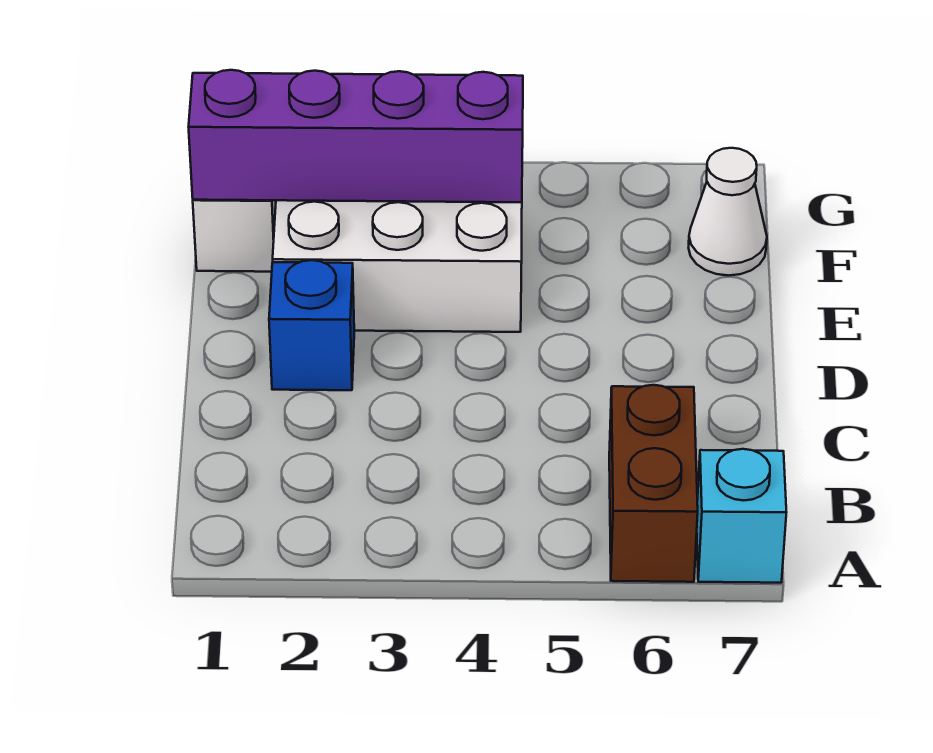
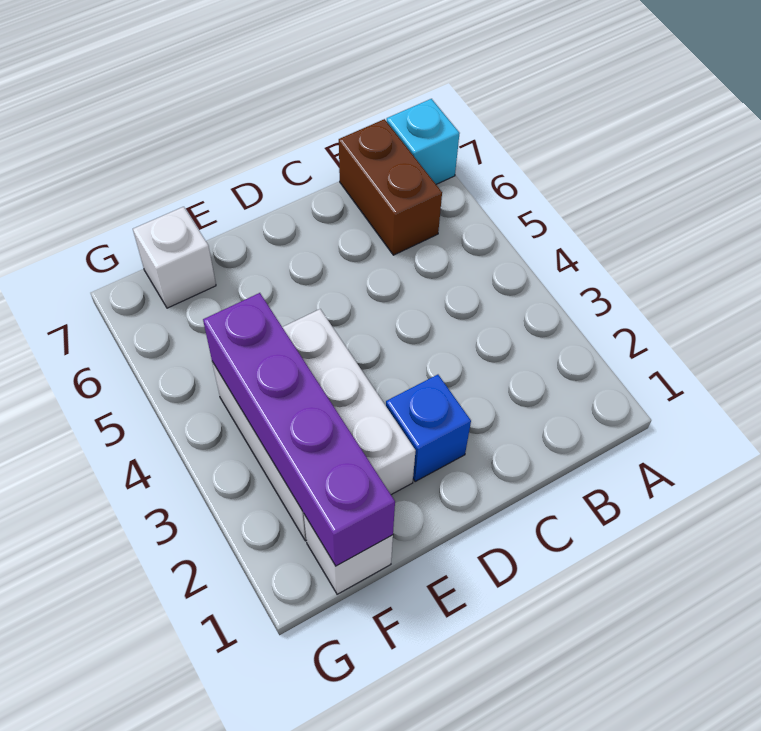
brown brick A6:B6 level 1 -> brown brick B6:B7 level 1
white cone F7 level 1 -> white brick F7 level 1

